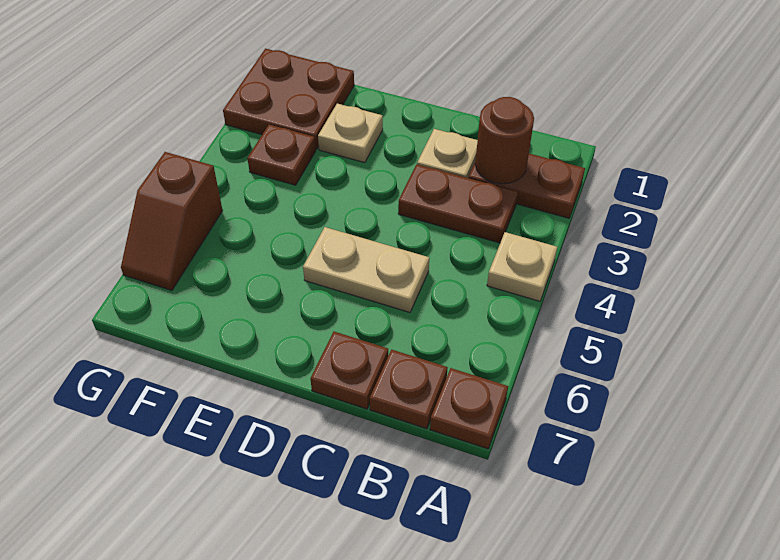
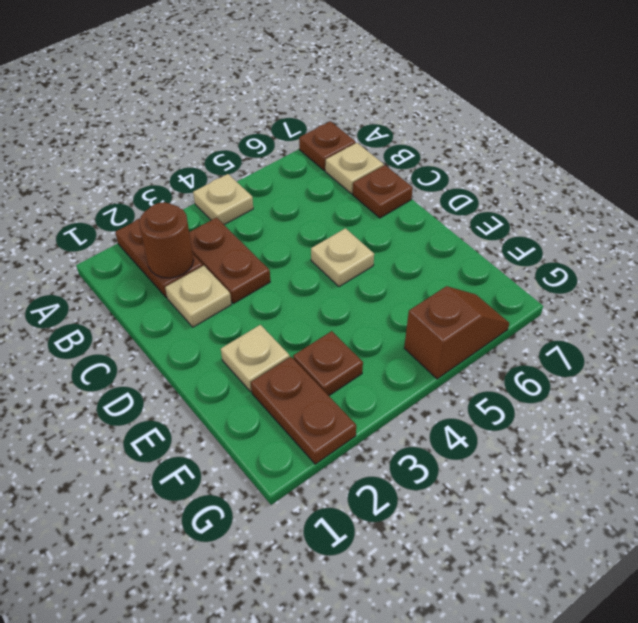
brown plate B7 level 1 -> tan plate B7 level 1
tan plate C5:D5 level 1 -> tan plate D5 level 1
brown plate F1:G2 level 1 -> brown plate F2:G2 level 1

